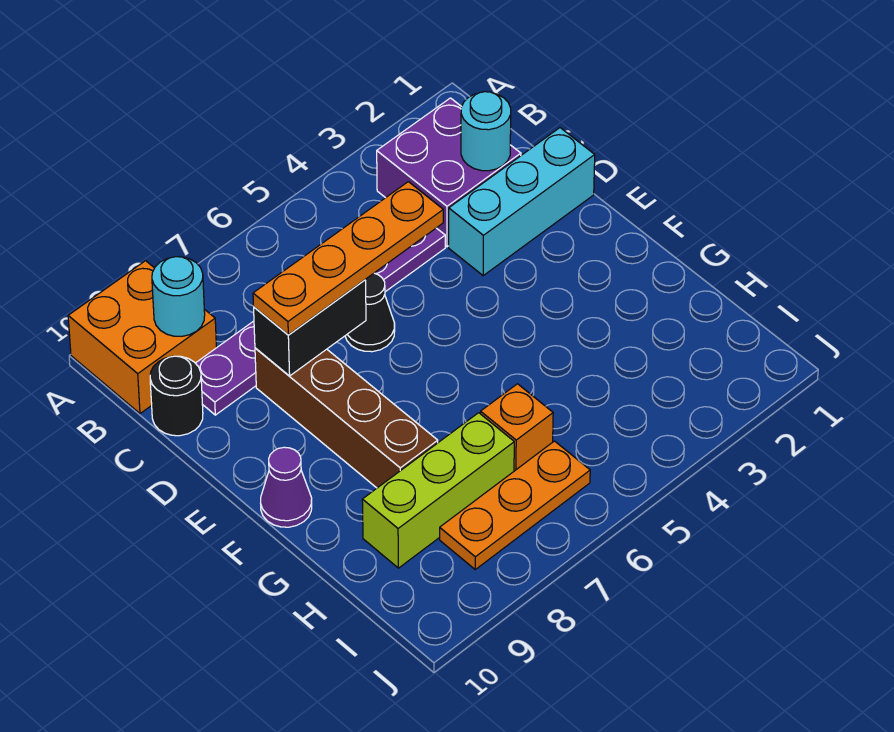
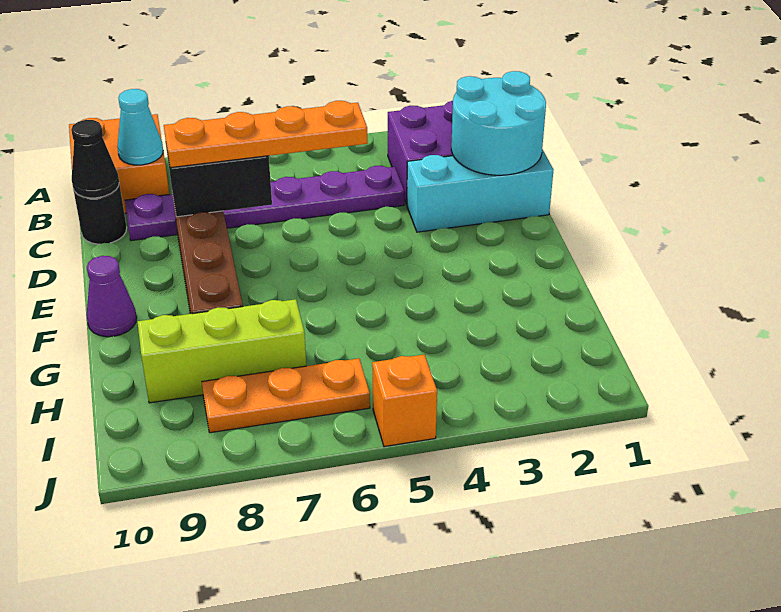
cyan round brick B9 level 2 -> cyan cone B9 level 2
cyan round brick C2 level 2 -> cyan round brick C1:D2 level 2
black cone D6 level 1 -> black cone C10 level 2
orange brick H6 level 1 -> orange brick J5 level 1

